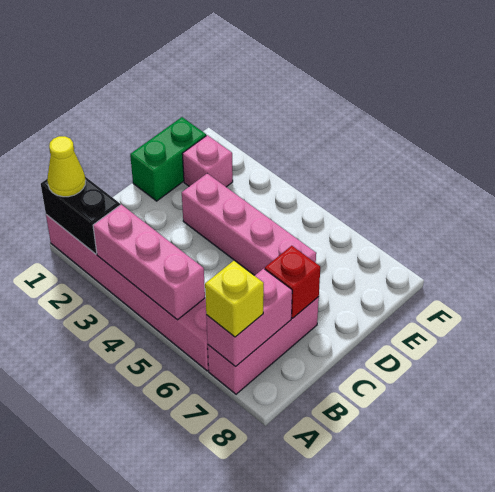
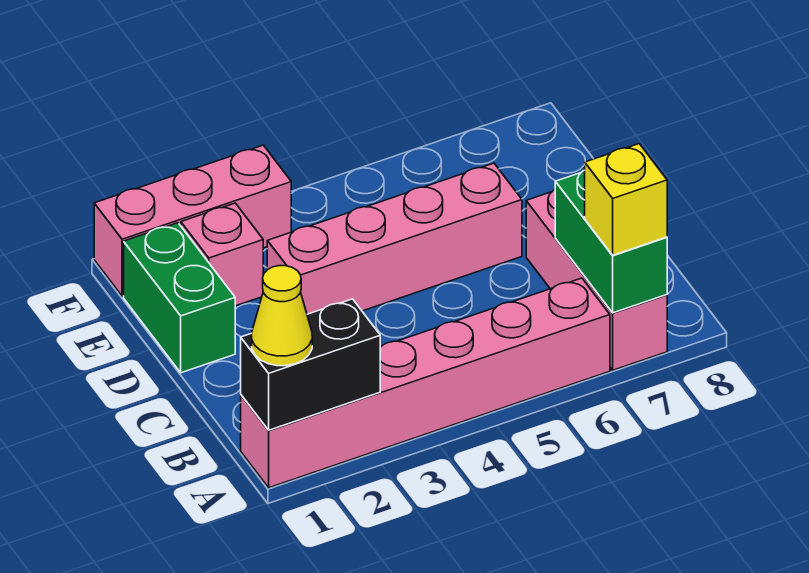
pink brick A3:A5 level 2 -> pink brick F1:F3 level 1
pink brick A7:B7 level 2 -> green brick A7:B7 level 2
red brick C7 level 2 -> none

